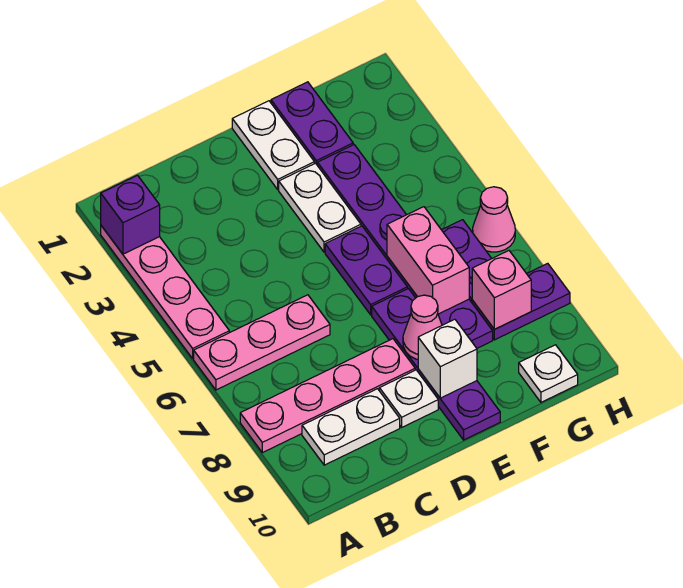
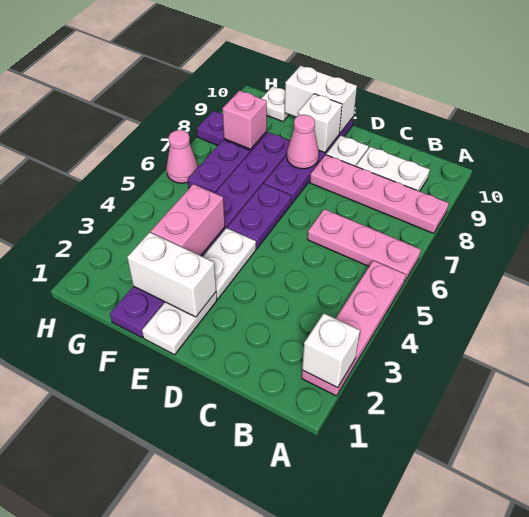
purple brick A2 level 2 -> white brick A2 level 2
none -> white brick E2:F2 level 2
none -> white brick E10:F10 level 2
pink brick F6:F7 level 2 -> pink brick F3:F4 level 2

